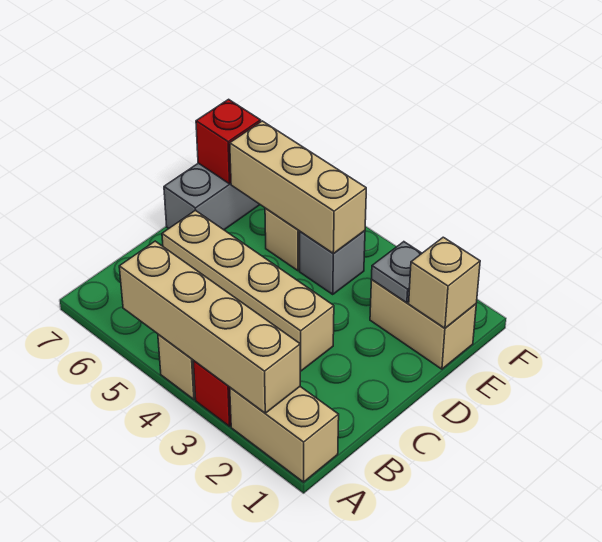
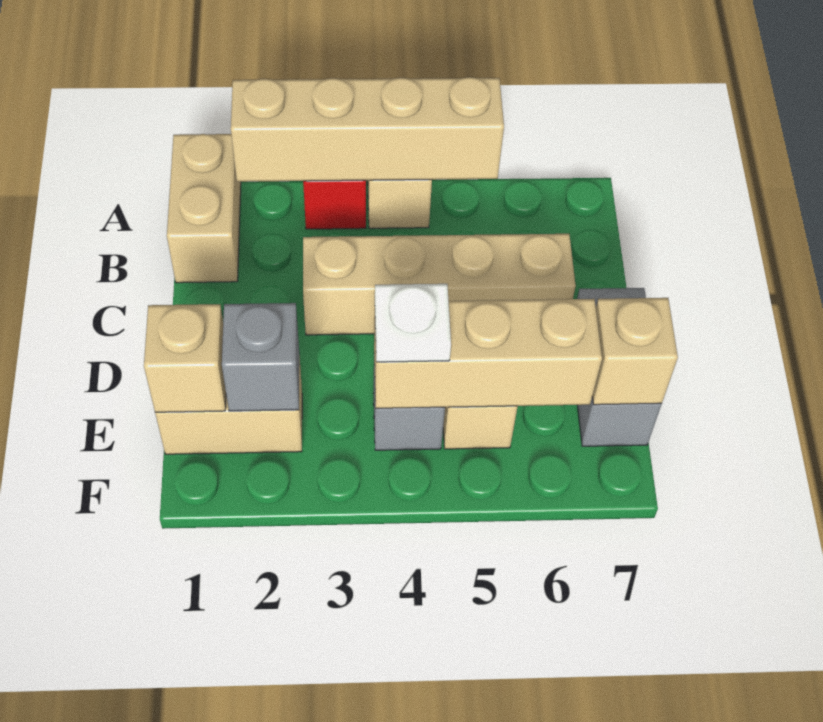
tan brick A1:A2 level 1 -> tan brick A1:B1 level 1
grey plate E2 level 2 -> grey brick E2 level 2
none -> white plate E4 level 3
red brick E7 level 2 -> tan brick E7 level 2

